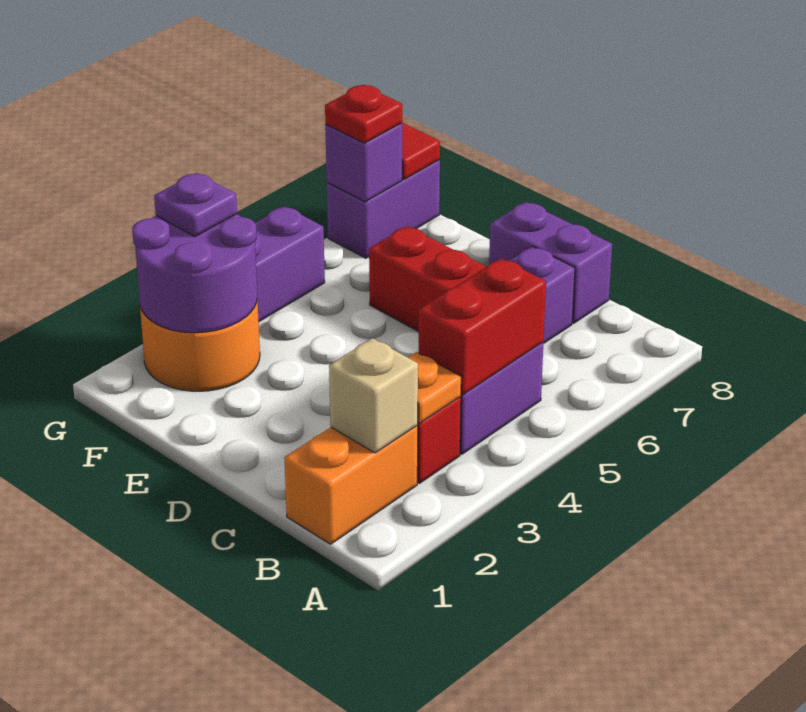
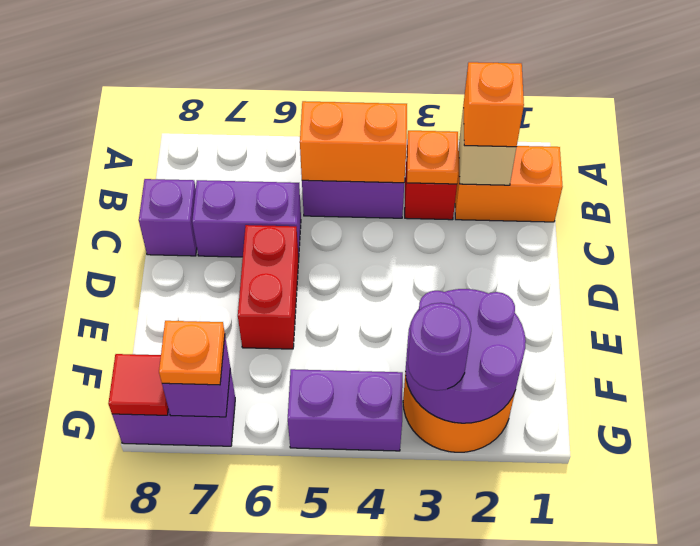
none -> orange brick B2 level 3
red brick B4:B5 level 2 -> orange brick B4:B5 level 2
purple brick C8:D8 level 1 -> purple brick C8 level 1
purple plate G3 level 3 -> purple round brick G3 level 3
red plate G7 level 3 -> orange plate G7 level 3

